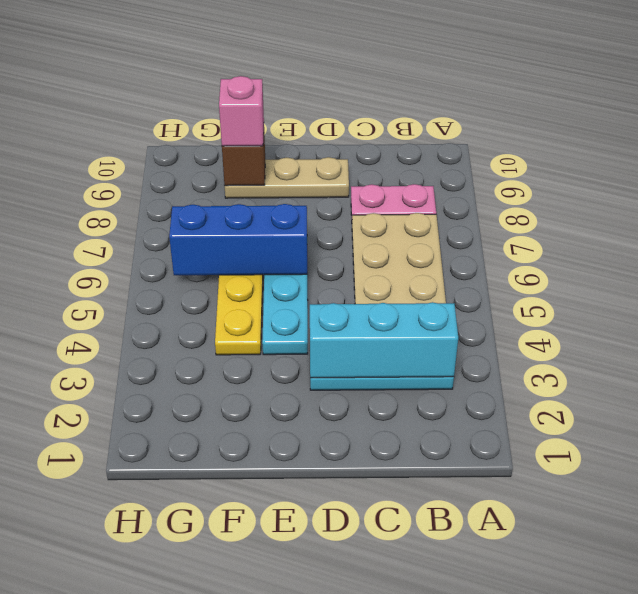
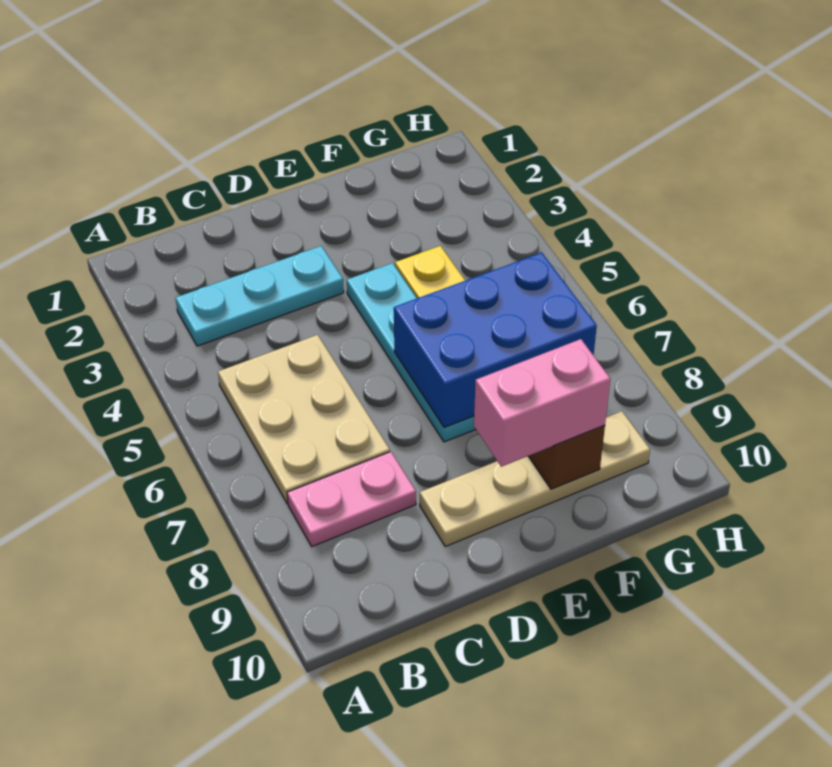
cyan brick B3:D3 level 2 -> none
tan plate D9:F9 level 1 -> tan plate D9:G9 level 1
blue brick E6:G6 level 2 -> blue brick E6:G7 level 2
pink brick F9 level 3 -> pink brick E9:F9 level 3

